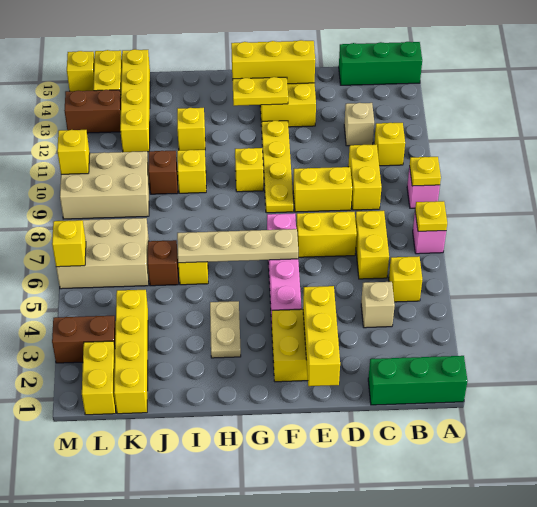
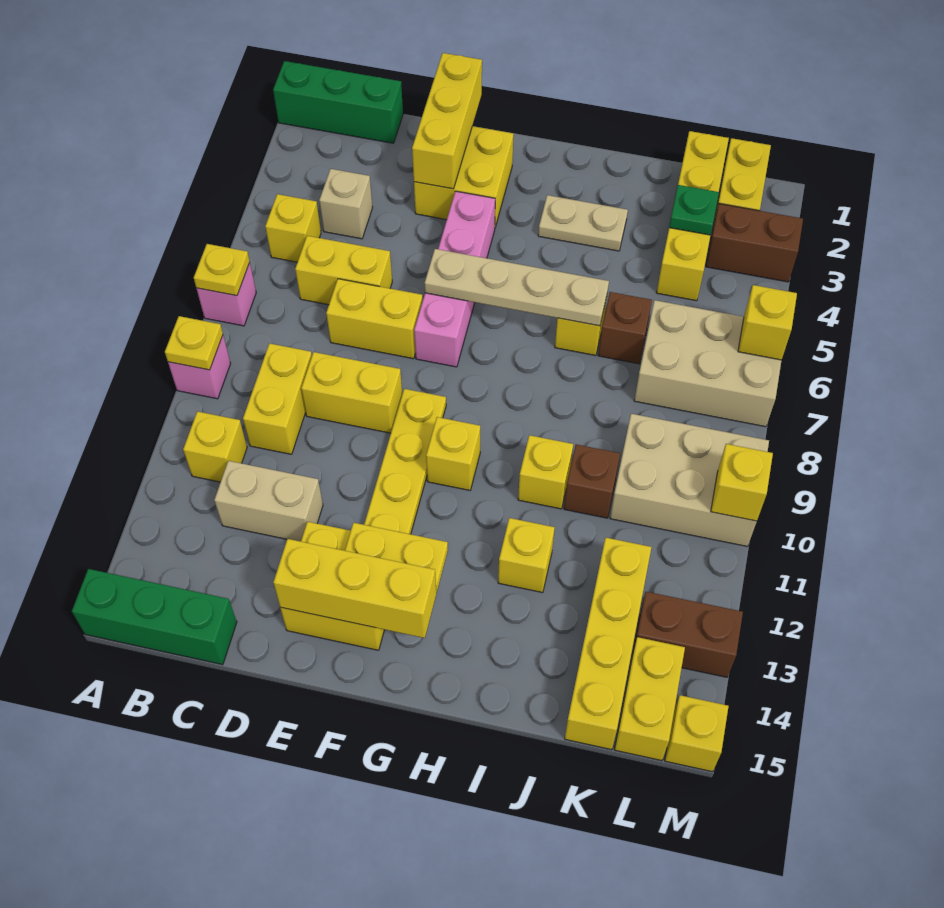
yellow brick C6:C7 level 1 -> yellow brick C6:D6 level 1
tan brick C12 level 1 -> tan brick C12:D12 level 1
tan plate H3:H4 level 1 -> tan plate H3:I3 level 1
none -> green plate K3 level 2

